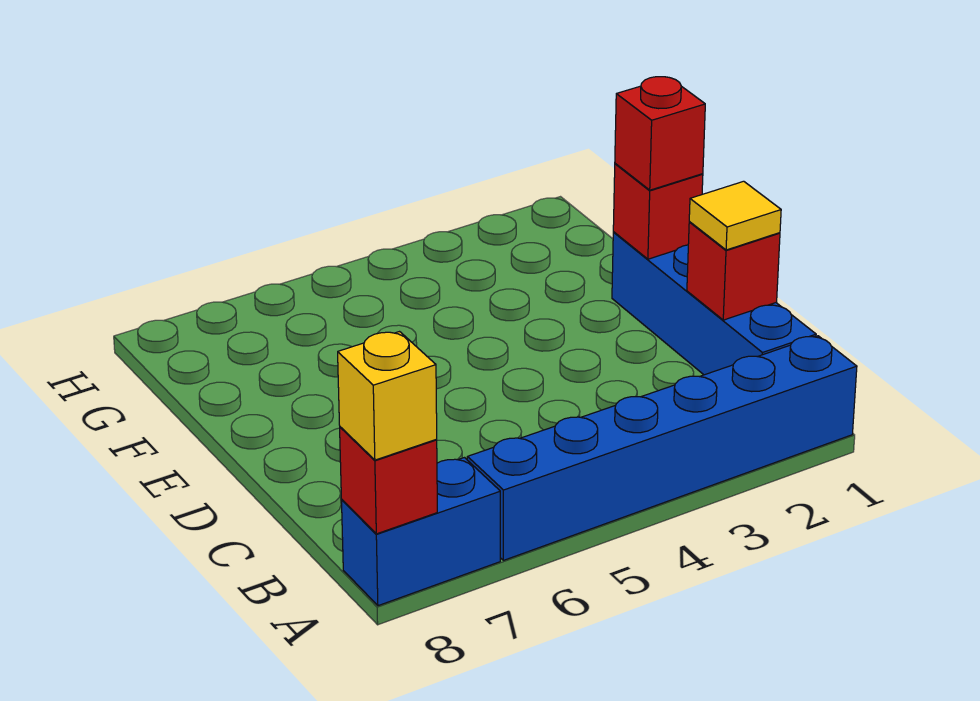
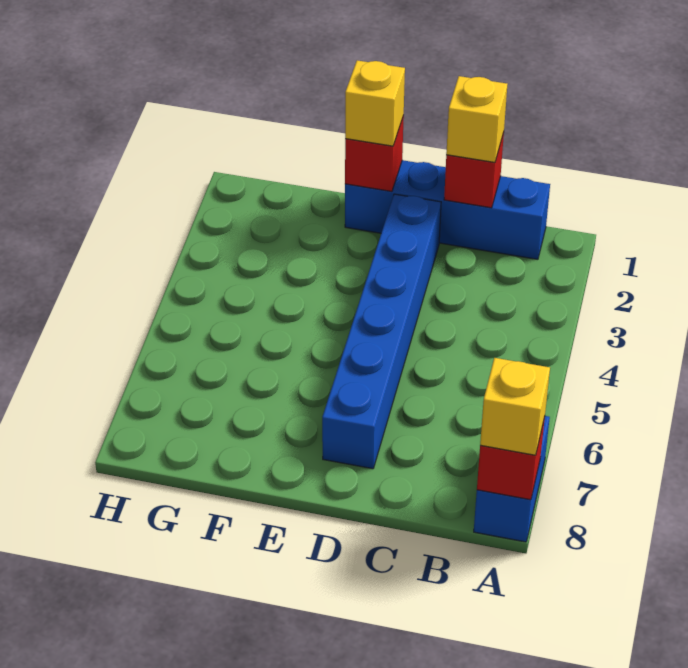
blue brick A1:A6 level 1 -> blue brick D2:D7 level 1
yellow tile C1 level 3 -> yellow brick C1 level 3
red brick E1 level 3 -> yellow brick E1 level 3

